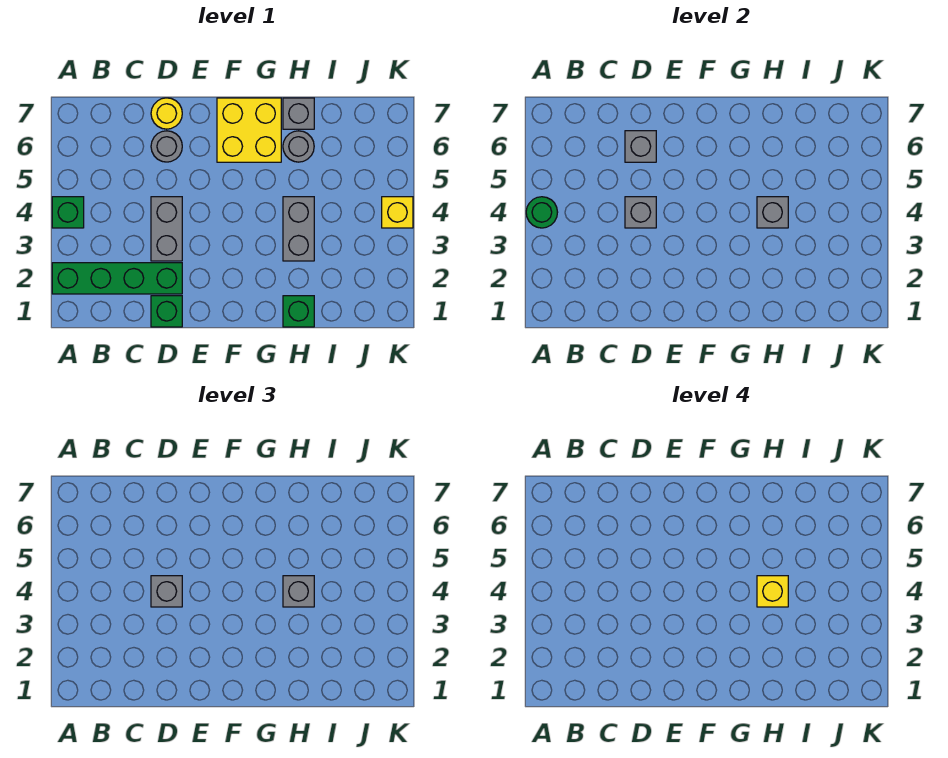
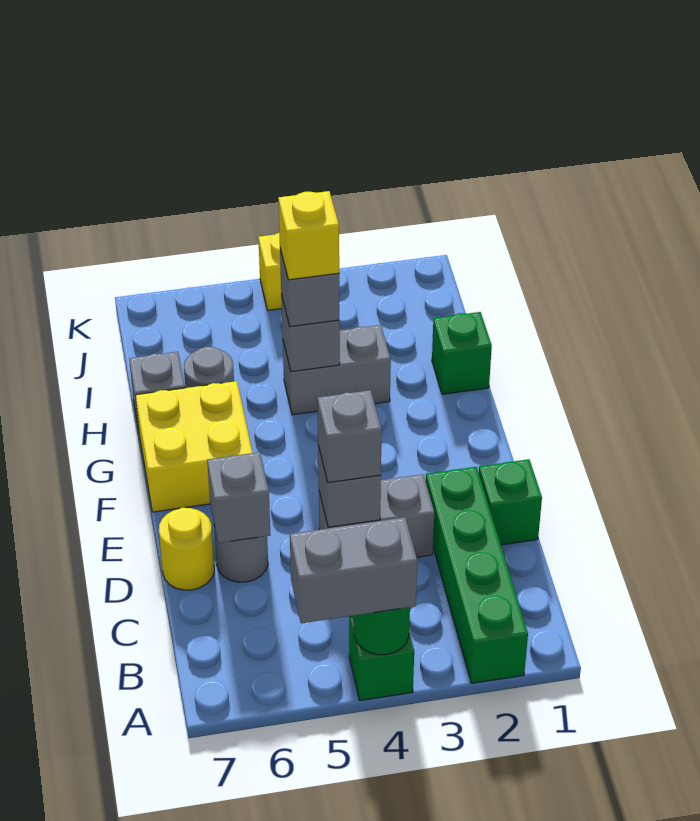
none -> grey brick A4:A5 level 3

